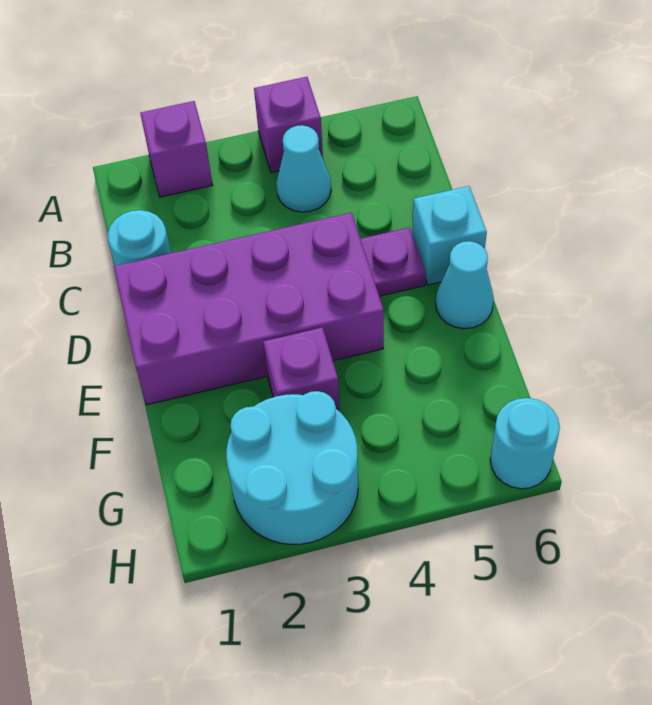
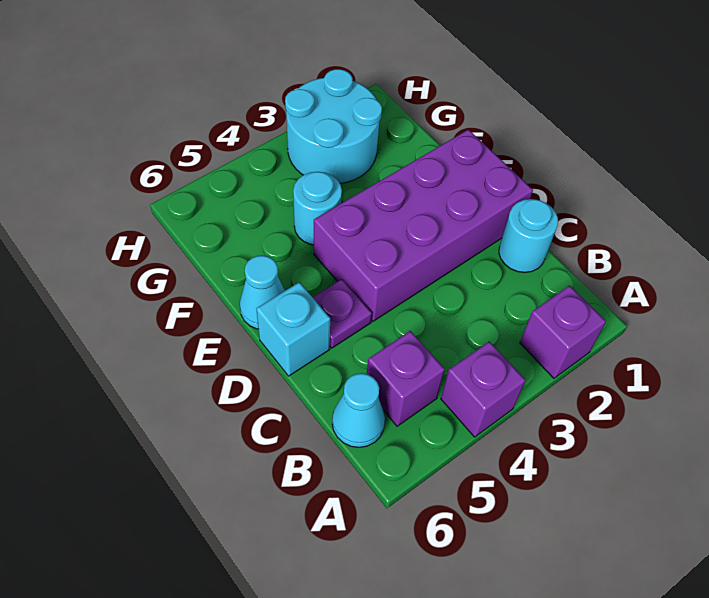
cyan cone B4 level 1 -> cyan cone B6 level 1
purple brick F3 level 1 -> purple brick B5 level 1
cyan round brick H6 level 1 -> cyan round brick F4 level 1

